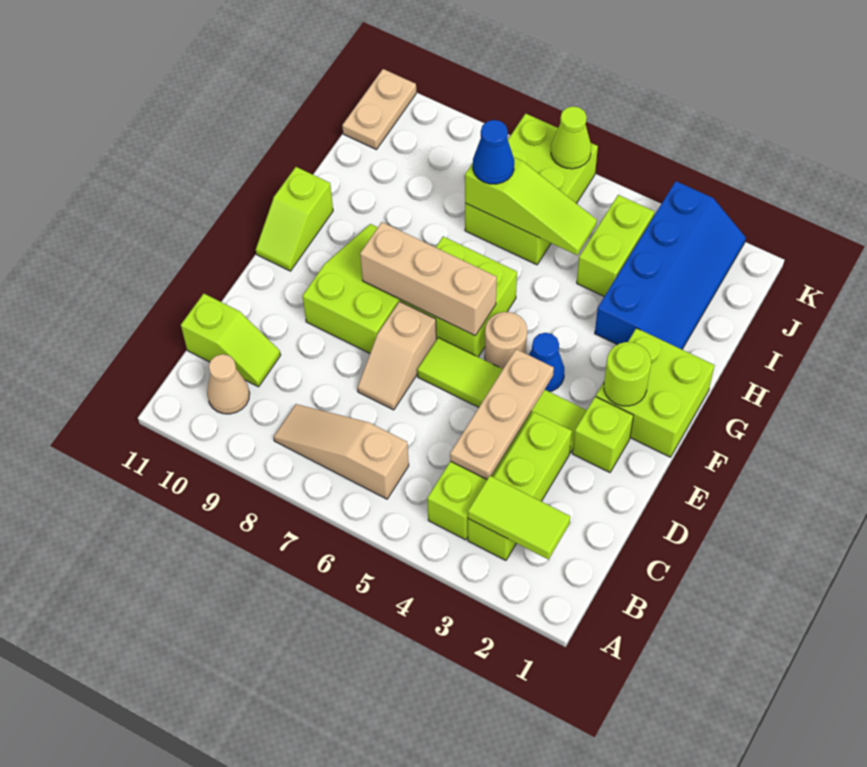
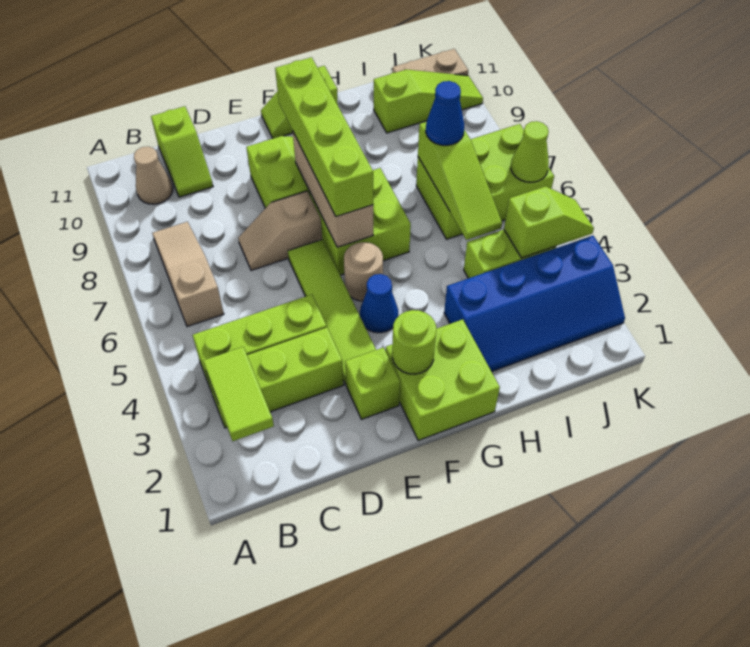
tan plate C4:E4 level 2 -> none
none -> lime brick F6:F9 level 3
none -> lime slope I10:K10 level 1 top I
none -> lime slope J4:K4 level 2 top J

